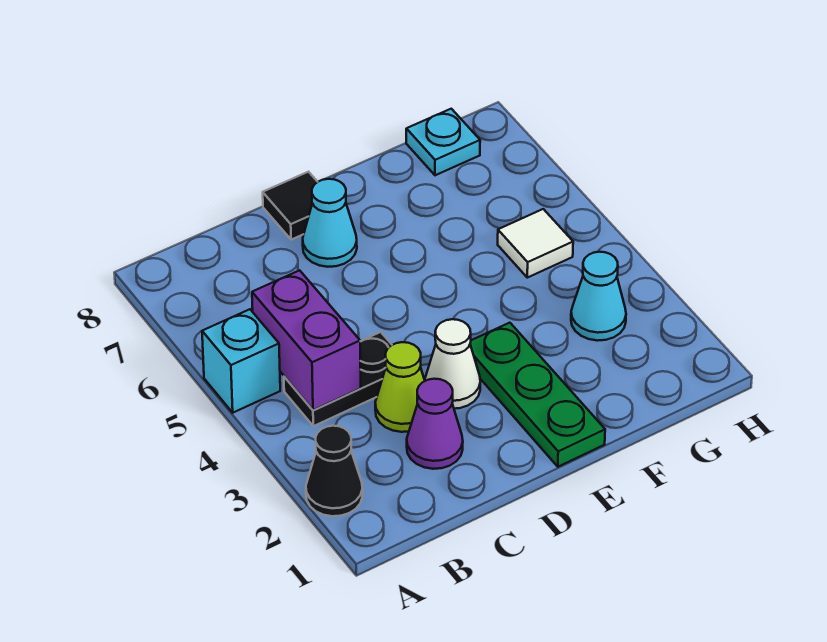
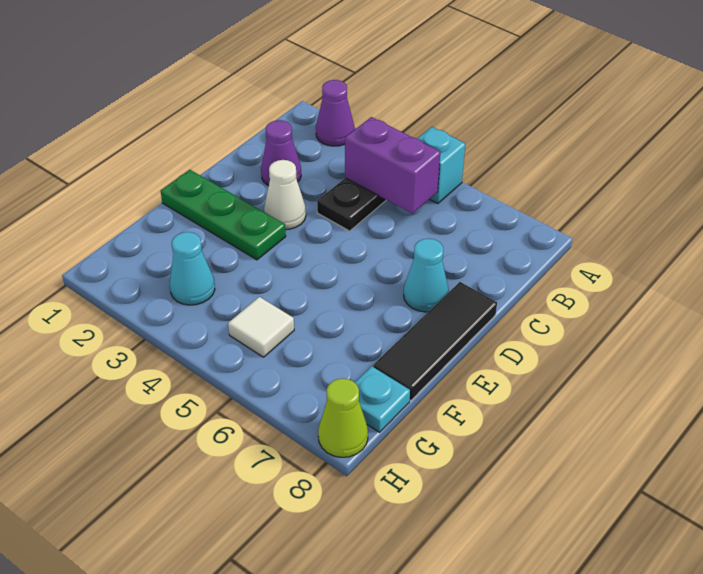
black cone A2 level 1 -> purple cone A2 level 1
lime cone C3 level 1 -> lime cone H8 level 1
black tile D8 level 1 -> black tile D8:F8 level 1

